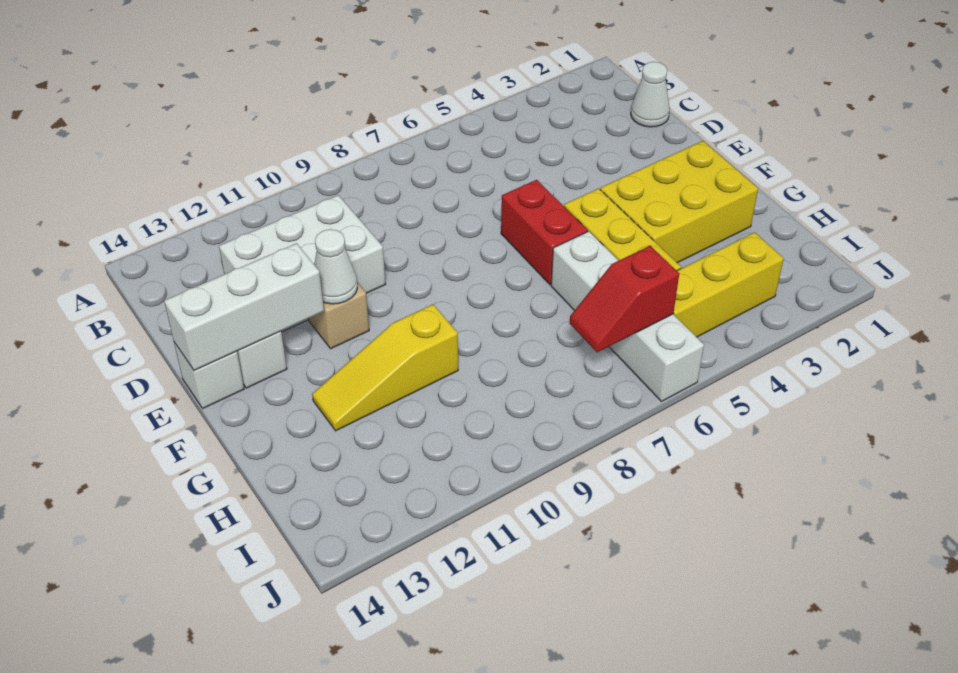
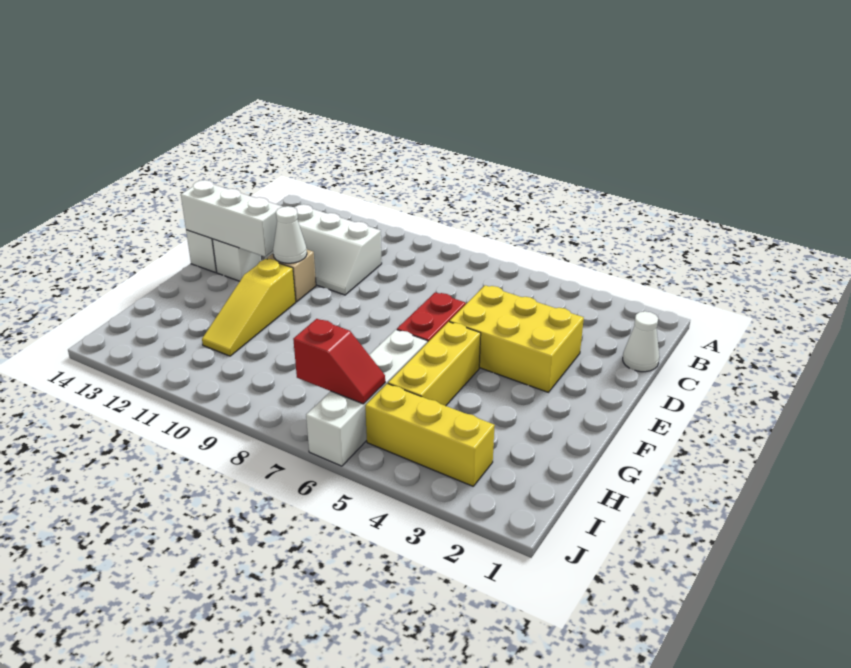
white brick C10:D12 level 1 -> white slope C10:D12 level 1 top C
yellow brick F2:G4 level 1 -> yellow brick D3:E5 level 1
yellow slope G10:G12 level 1 top 10 -> yellow slope F11:H11 level 1 top F
red slope I6:I7 level 2 top 6 -> red slope I6:I7 level 2 top 7

